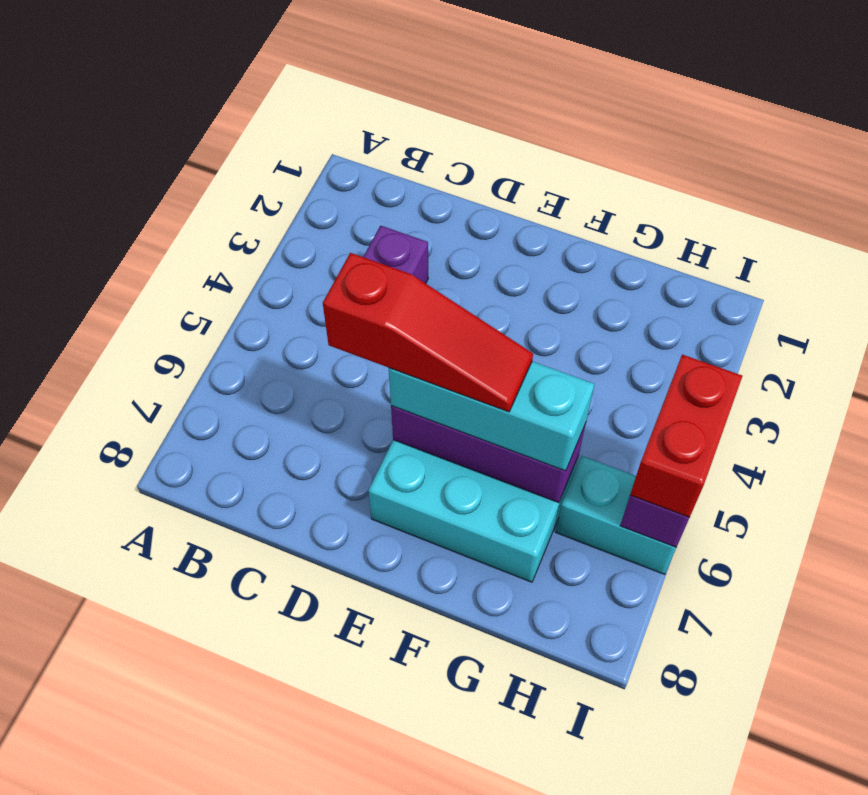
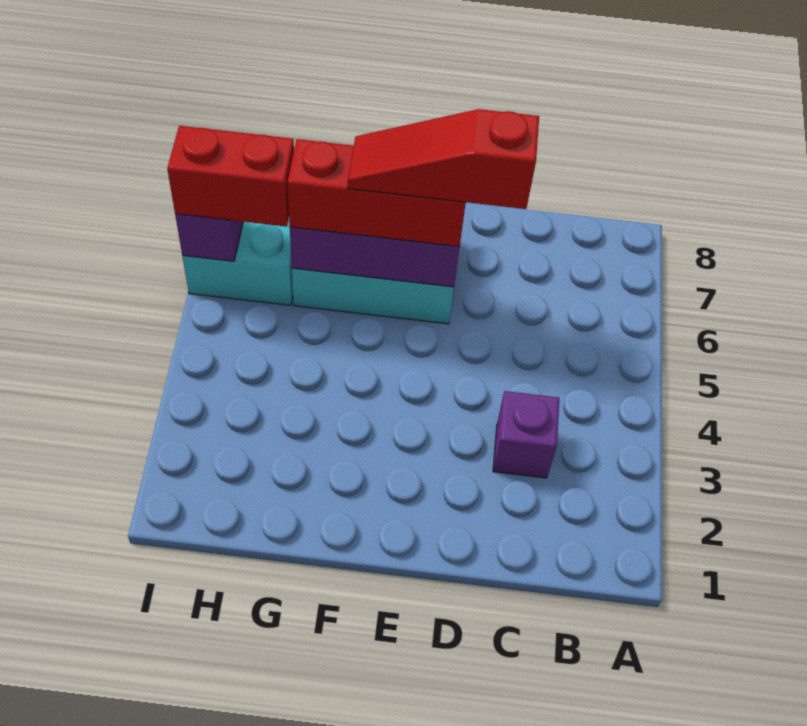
cyan brick E6:G6 level 3 -> red brick E6:G6 level 3
red brick I5:I6 level 3 -> red brick H6:I6 level 3

